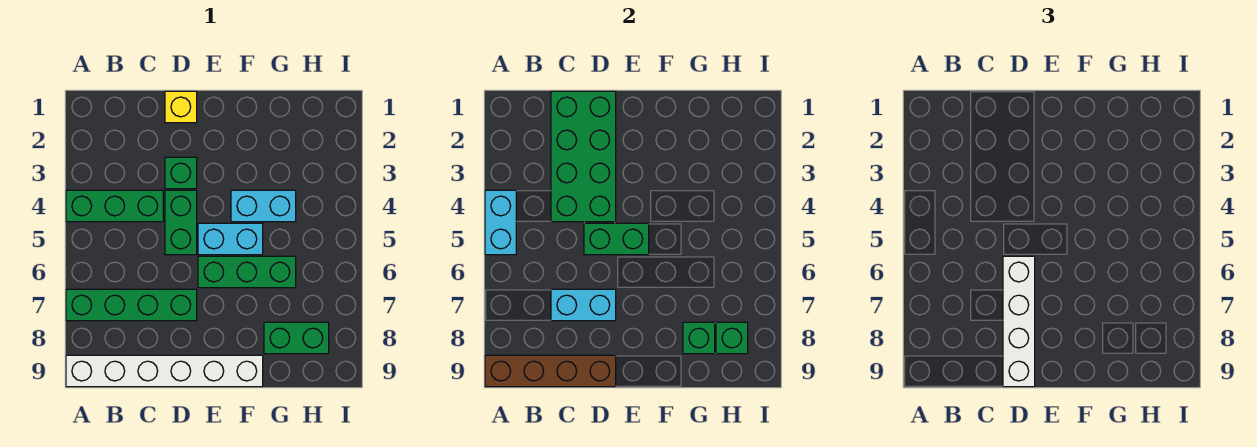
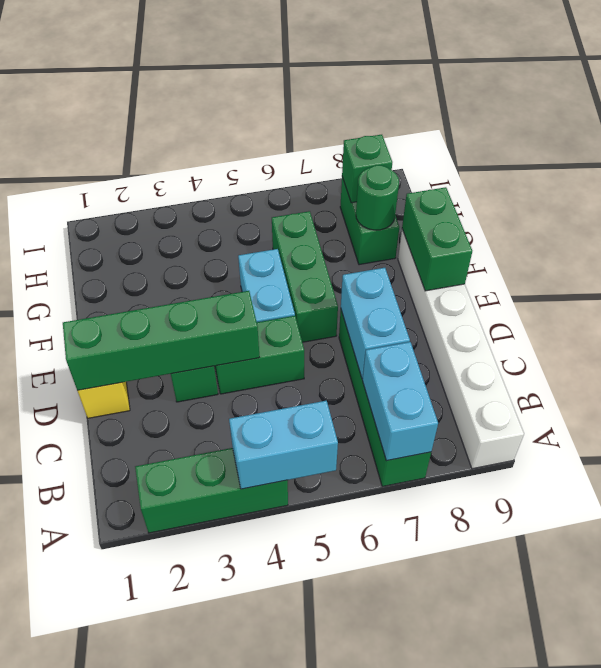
green brick A4:C4 level 1 -> green brick A2:A4 level 1
brown brick A9:D9 level 2 -> none
green brick C1:D4 level 2 -> green brick D1:D4 level 2
green brick D5:E5 level 2 -> green brick E9:F9 level 2
white brick D6:D9 level 3 -> none
cyan brick F4:G4 level 1 -> cyan brick A7:B7 level 2
green brick G8 level 2 -> green round brick G8 level 2

